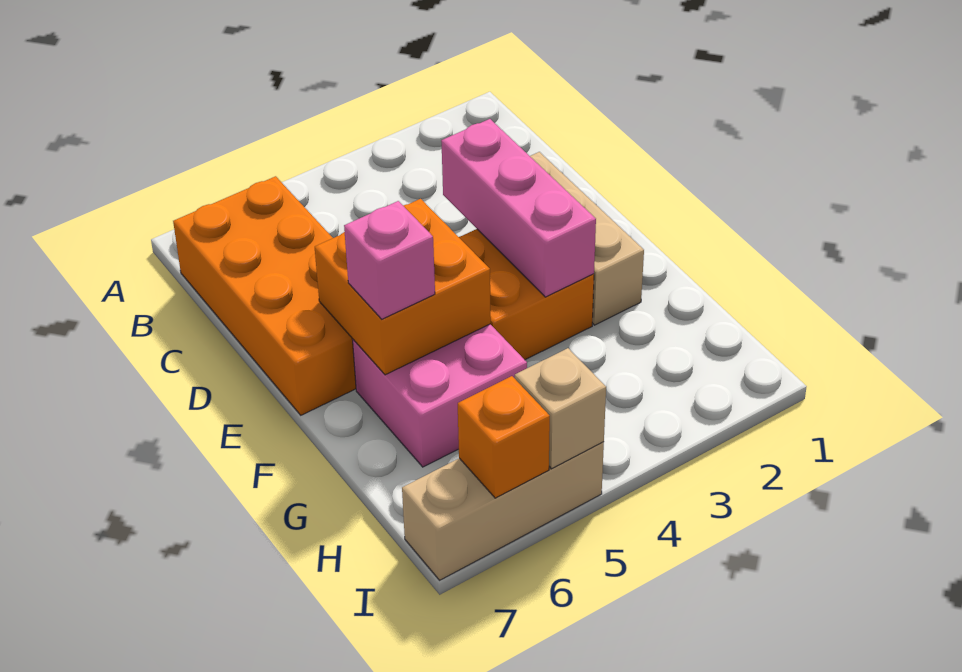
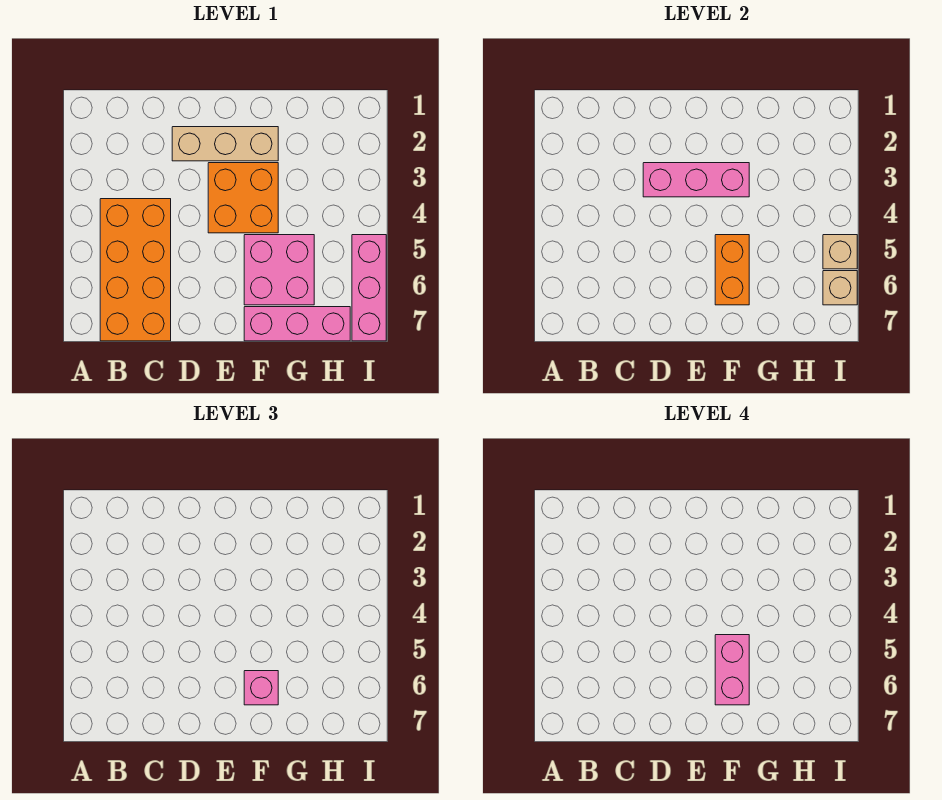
orange brick B6:E7 level 1 -> orange brick B4:C7 level 1
orange brick E5:F6 level 2 -> orange brick F5:F6 level 2
none -> pink brick F5:F6 level 4
none -> pink brick F7:H7 level 1
tan brick I5:I7 level 1 -> pink brick I5:I7 level 1
orange brick I6 level 2 -> tan brick I6 level 2

